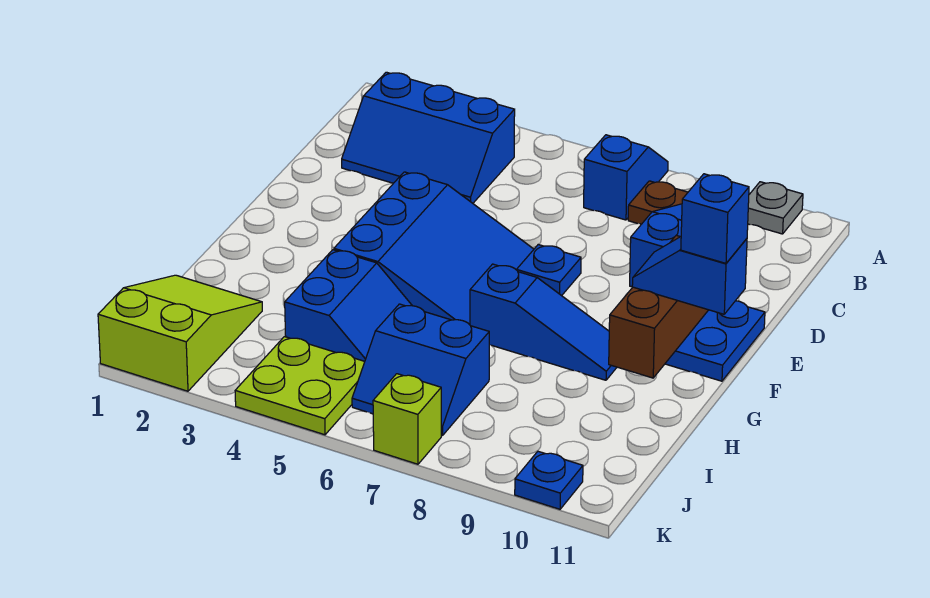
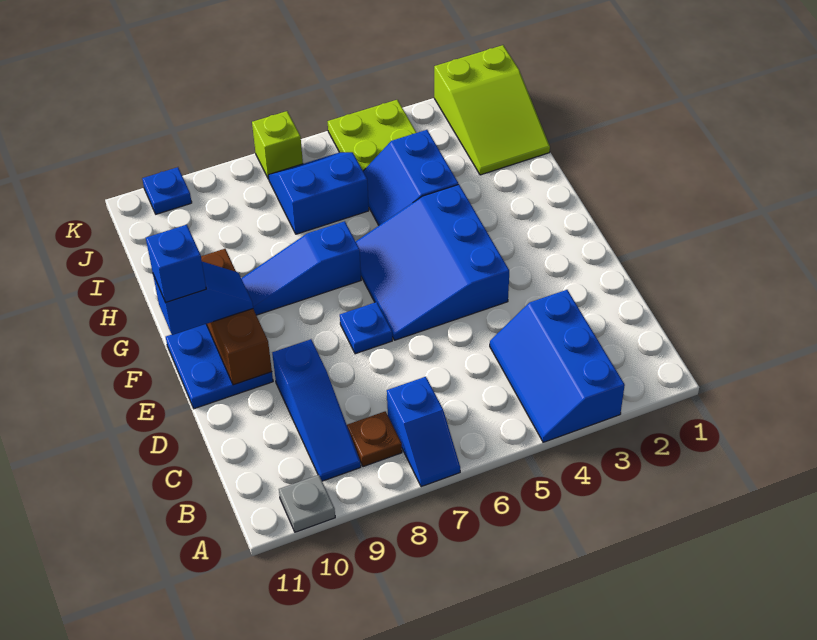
blue slope B2:C4 level 1 top B -> blue slope A3:C4 level 1 top 3

